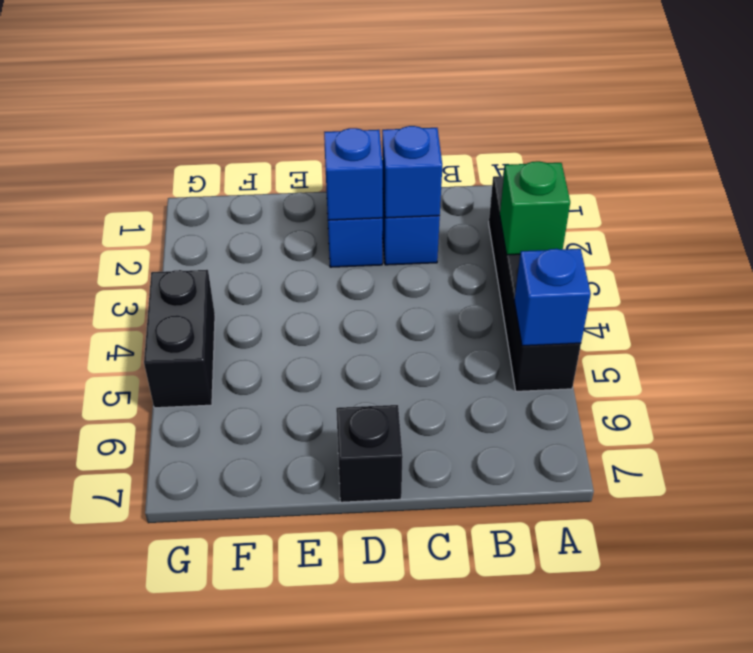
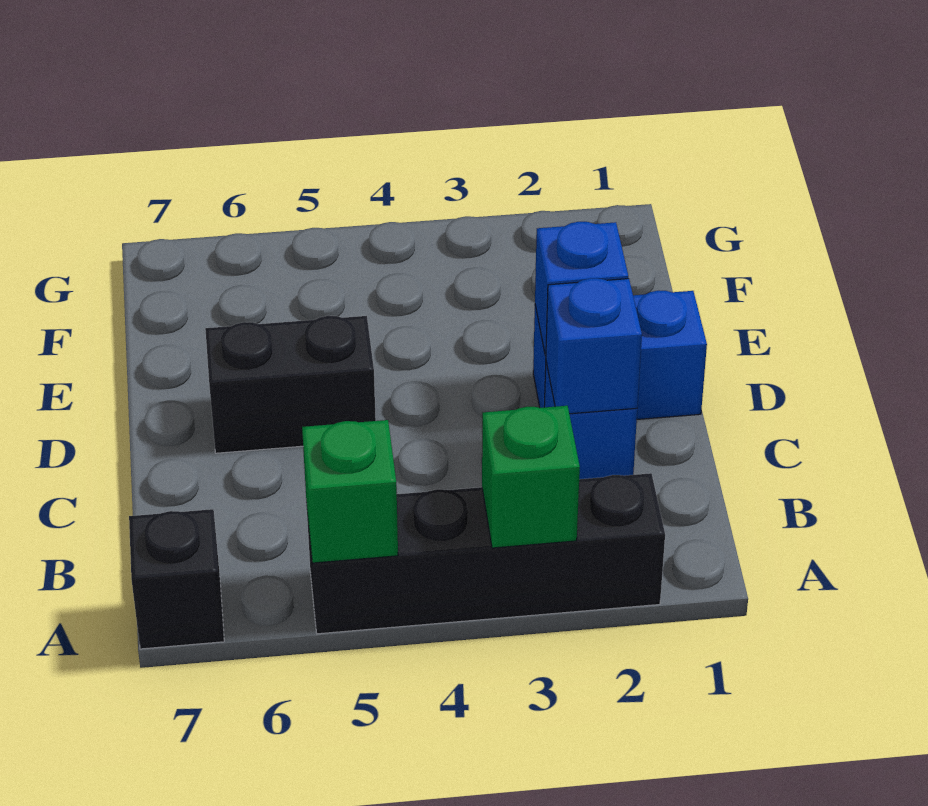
blue brick A5 level 2 -> green brick A5 level 2
black brick D7 level 1 -> black brick A7 level 1
black brick G4:G5 level 1 -> black brick D5:D6 level 1

